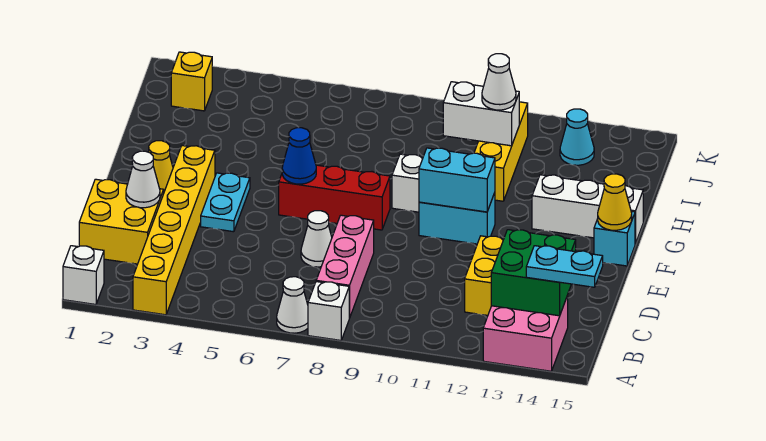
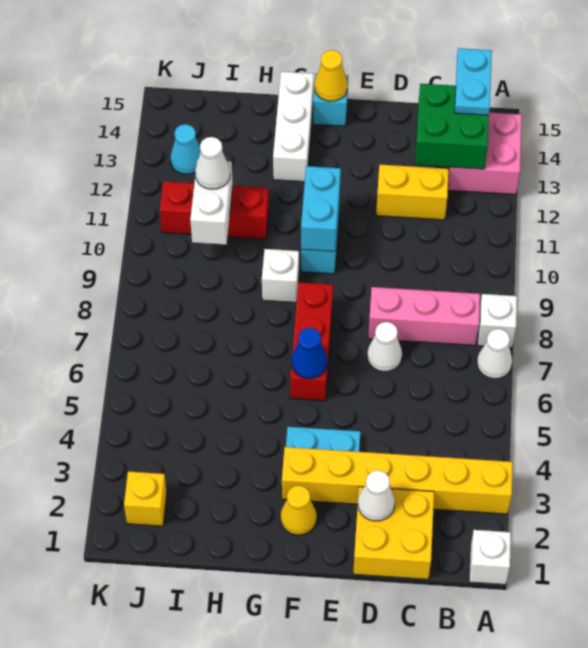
yellow brick H11:J11 level 1 -> red brick H11:J11 level 1

